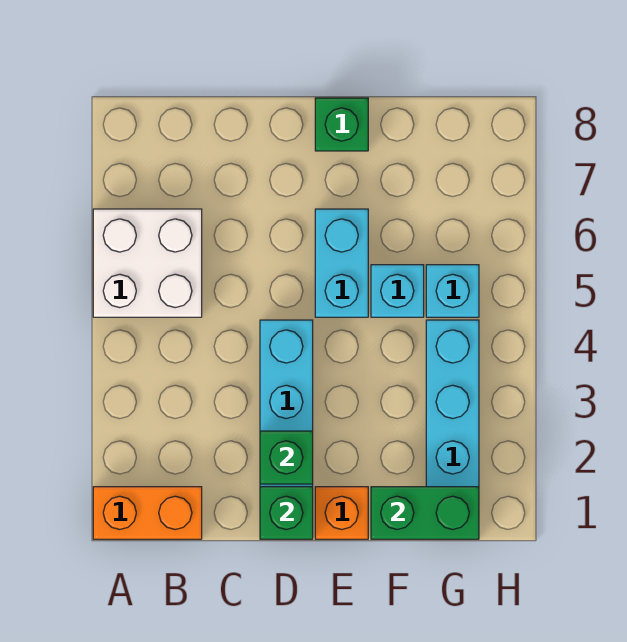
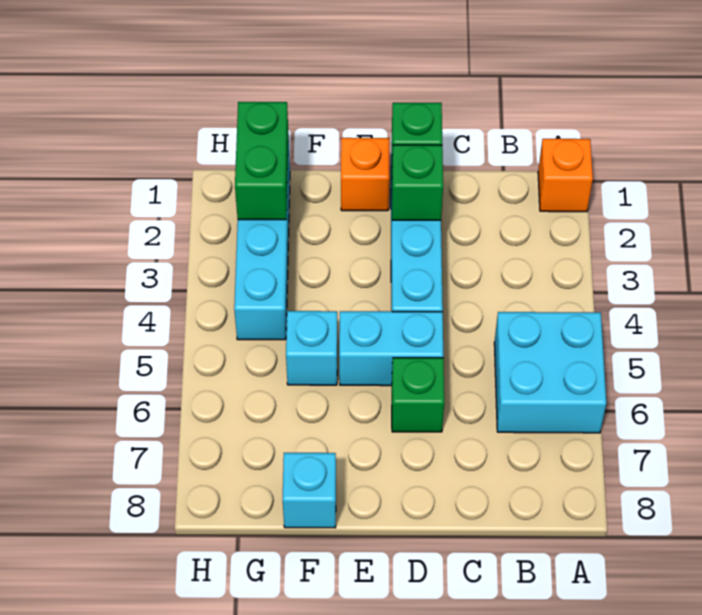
orange brick A1:B1 level 1 -> orange brick A1 level 1
white brick A5:B6 level 1 -> cyan brick A5:B6 level 1
cyan brick E5:E6 level 1 -> cyan brick D5:E5 level 1
green brick E8 level 1 -> green brick D6 level 1
green brick F1:G1 level 2 -> green brick G1:G2 level 2
cyan brick G5 level 1 -> cyan brick F8 level 1

